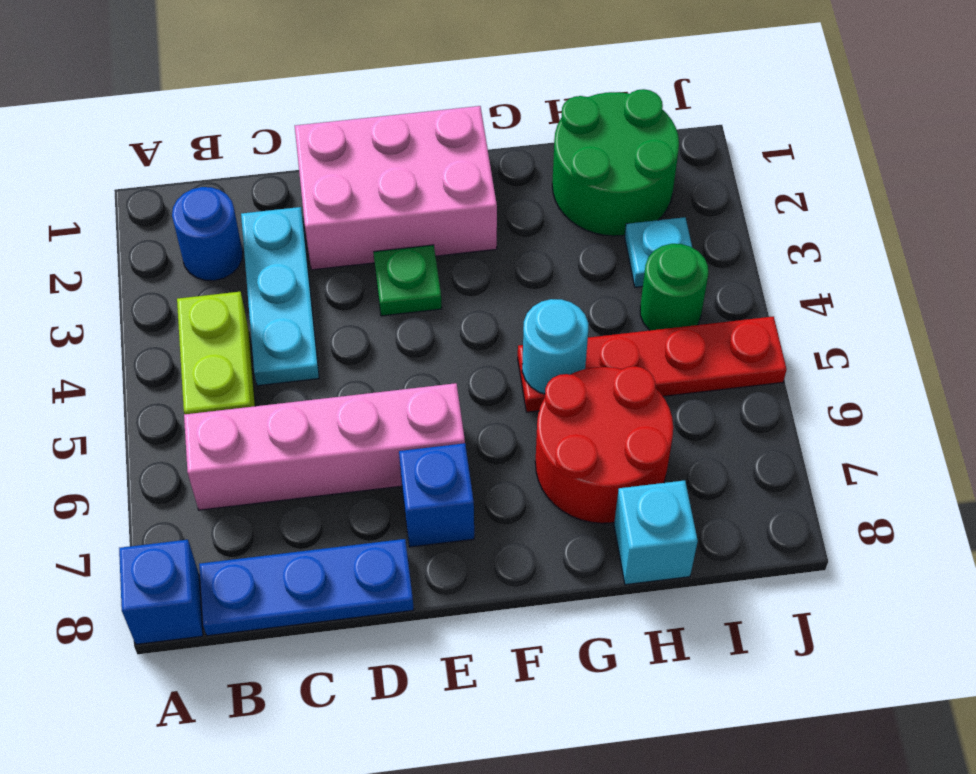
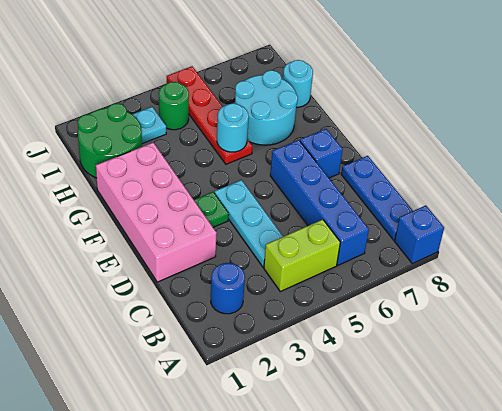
pink brick B6:E6 level 1 -> blue brick B6:E6 level 1
cyan plate C2:C4 level 1 -> cyan plate C4:E4 level 1
pink brick D1:F2 level 1 -> pink brick D1:G2 level 1
red round brick G6:H7 level 1 -> cyan round brick G6:H7 level 1
cyan brick H8 level 1 -> cyan round brick H8 level 1

